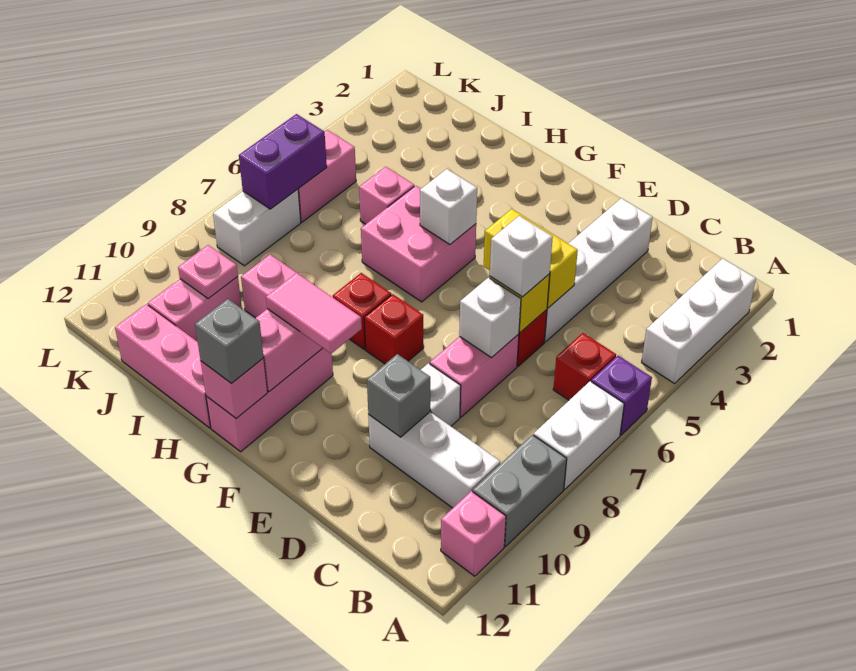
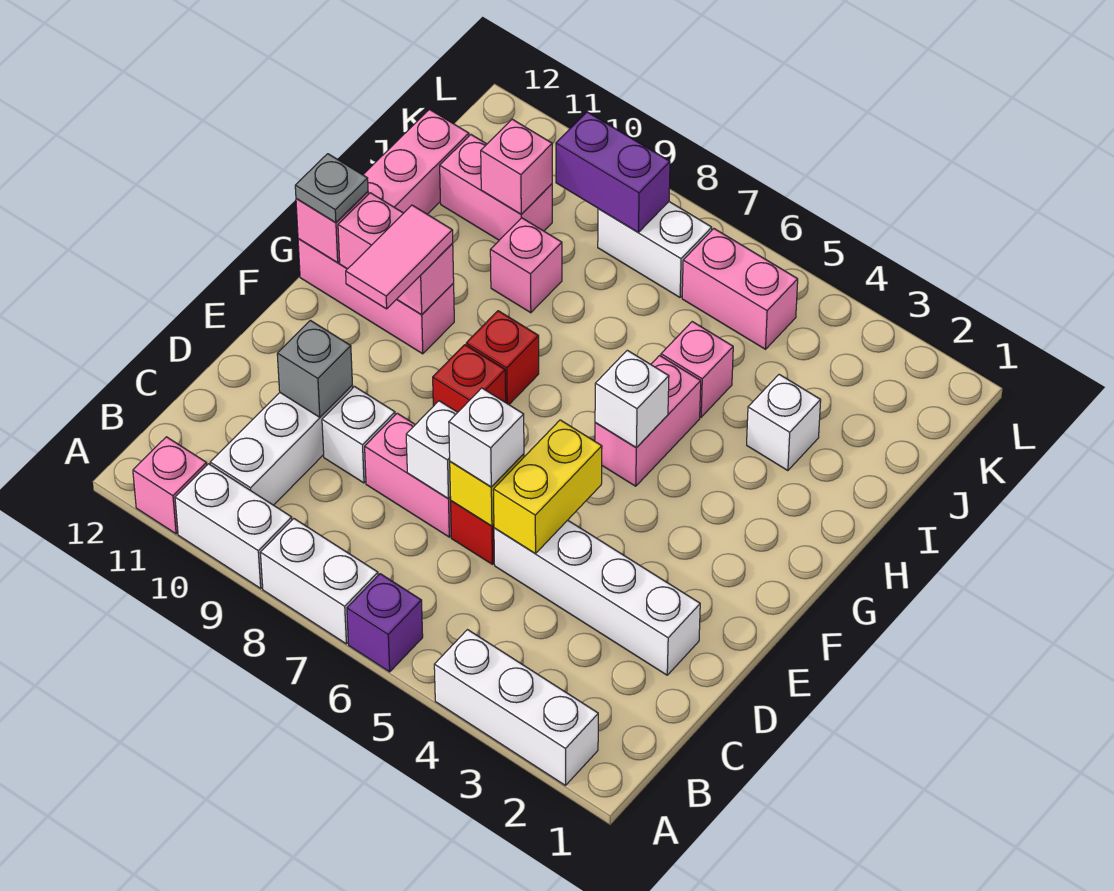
grey brick A9:A10 level 1 -> white brick A9:A10 level 1
red brick B6 level 1 -> none
pink brick G5:H6 level 1 -> pink brick G5:H5 level 1
grey brick G12 level 3 -> grey plate G12 level 3
none -> white brick I3 level 1
pink plate J10 level 2 -> pink brick J10 level 2
purple brick K6:K7 level 2 -> purple brick K8:K9 level 2

